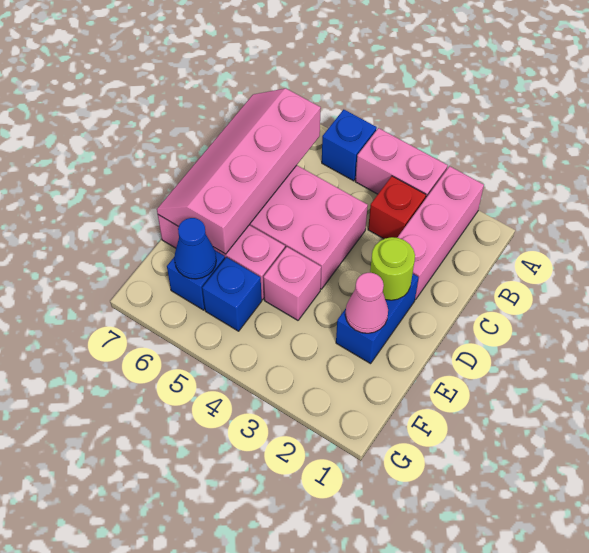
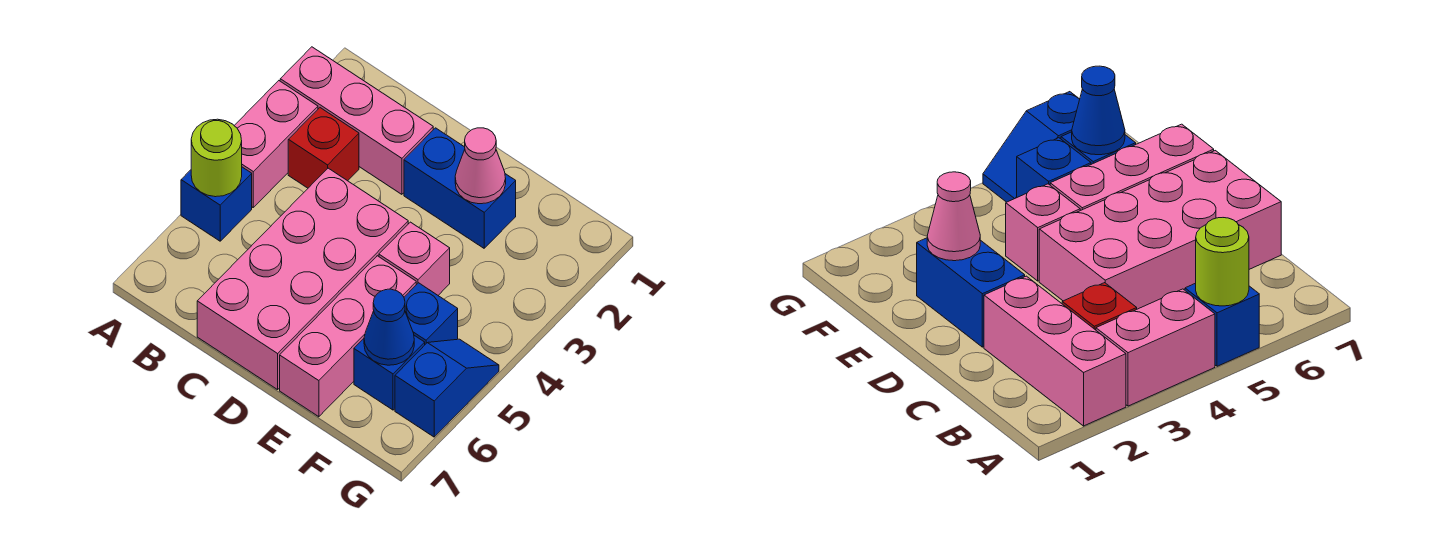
pink slope B6:E7 level 2 top 6 -> none
lime round brick D2 level 2 -> lime round brick A5 level 2
none -> blue slope G5:G6 level 1 top 6

